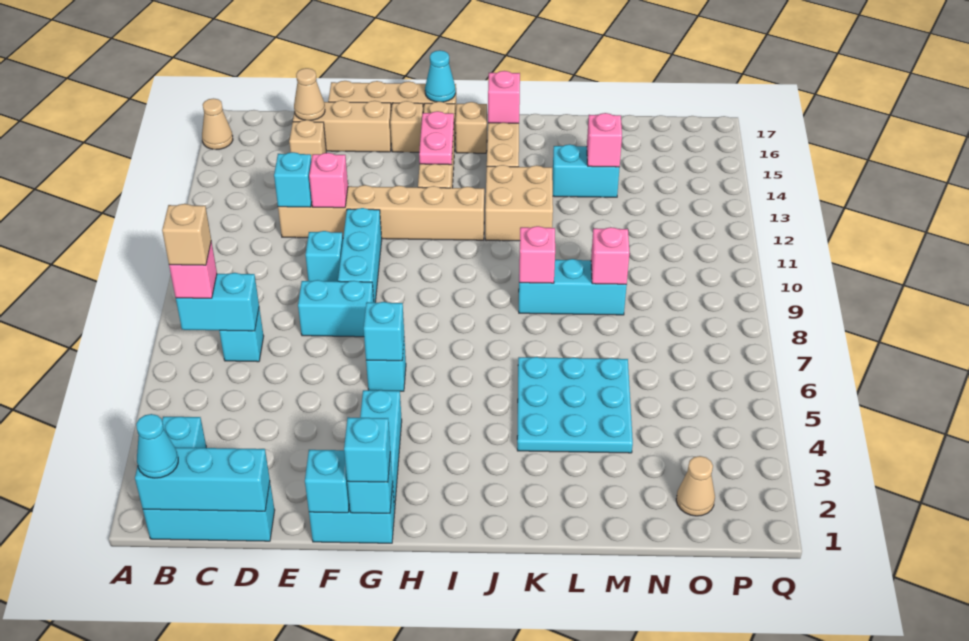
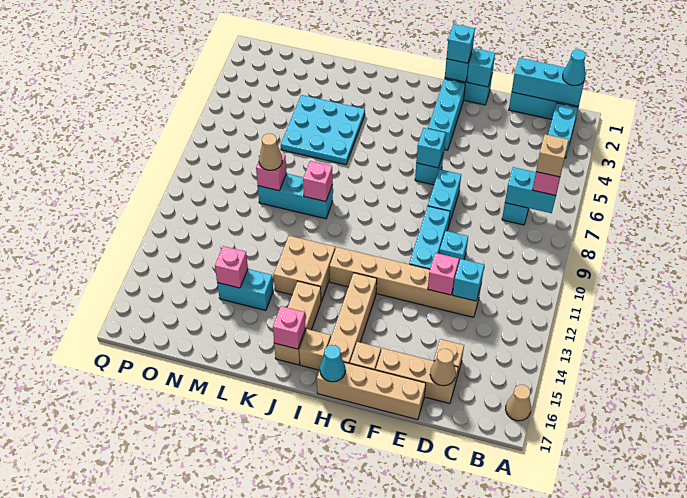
cyan brick E8:F8 level 1 -> cyan brick F7:F8 level 1
pink plate H14:H15 level 2 -> none
tan cone O2 level 1 -> tan cone M9 level 3

